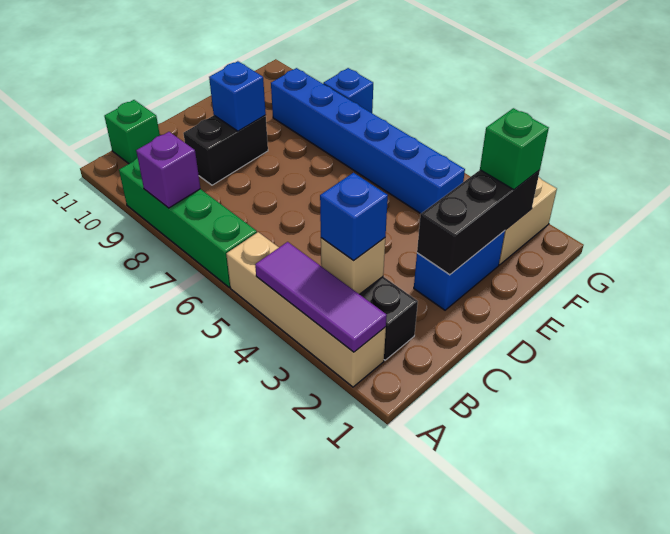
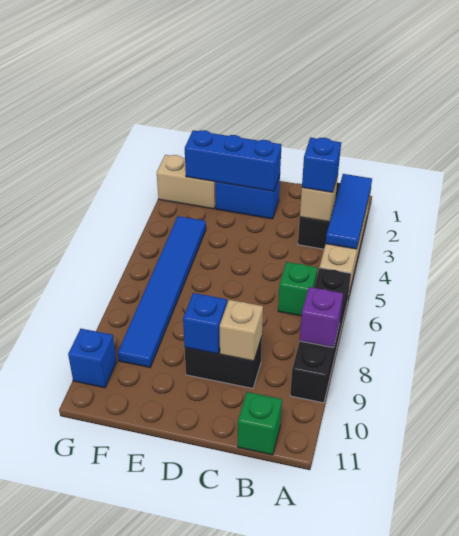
purple tile A2:A4 level 2 -> blue tile A2:A4 level 2
green brick A6:A9 level 1 -> black brick A6:A9 level 1
none -> tan brick C9 level 2
black brick D2:F2 level 2 -> blue brick D2:F2 level 2
green brick F2 level 3 -> green brick B6 level 1
blue brick F4:F9 level 1 -> blue tile F4:F9 level 1
blue brick G8 level 1 -> blue brick G10 level 1

